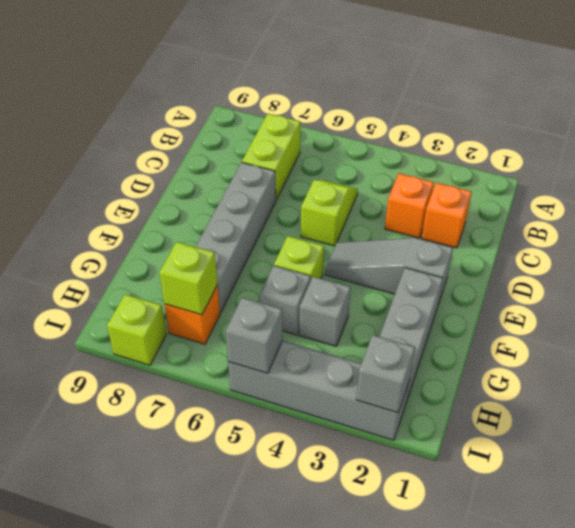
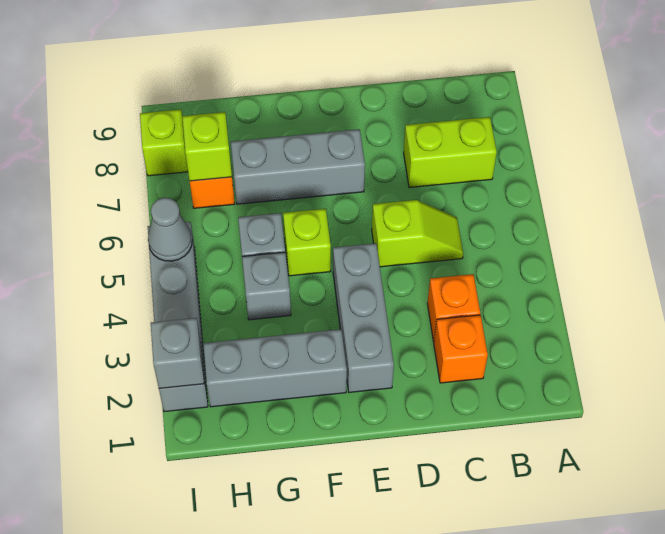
grey brick D7:G7 level 1 -> grey brick E7:G7 level 1
grey slope E2:E4 level 1 top 2 -> grey brick E2:E4 level 1
grey brick I5 level 2 -> grey cone I5 level 2

